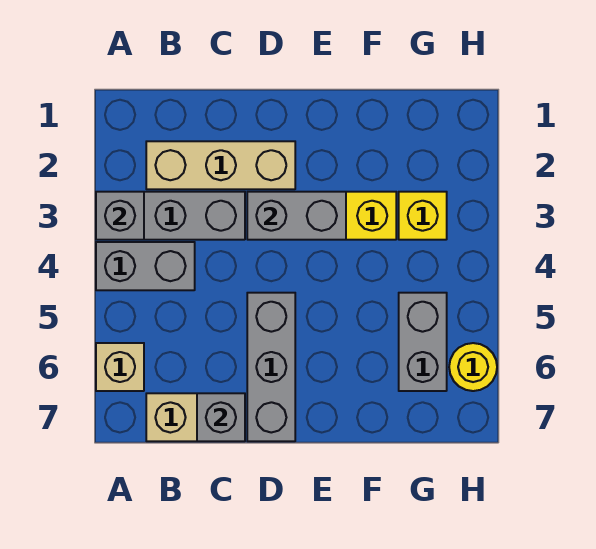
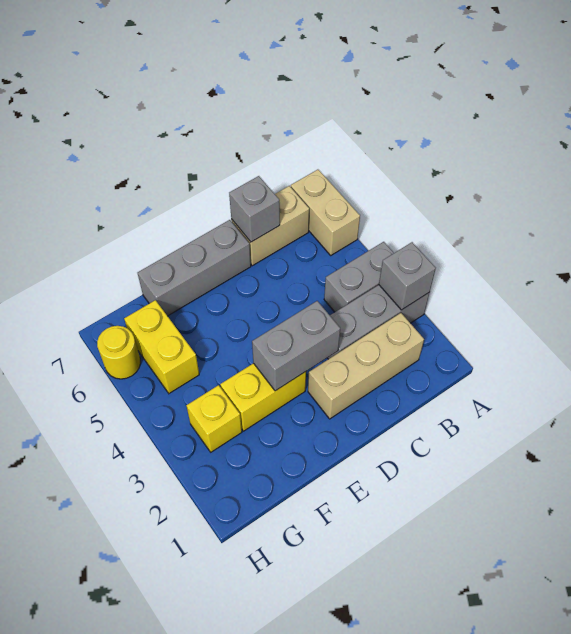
tan brick A6 level 1 -> tan brick A6:A7 level 1
grey brick D5:D7 level 1 -> grey brick D7:F7 level 1
grey brick G5:G6 level 1 -> yellow brick G5:G6 level 1

